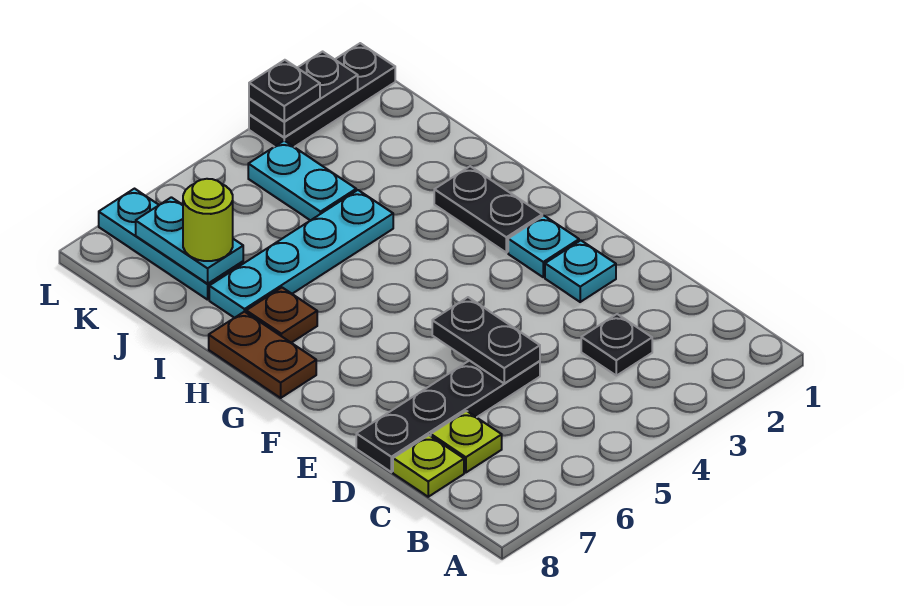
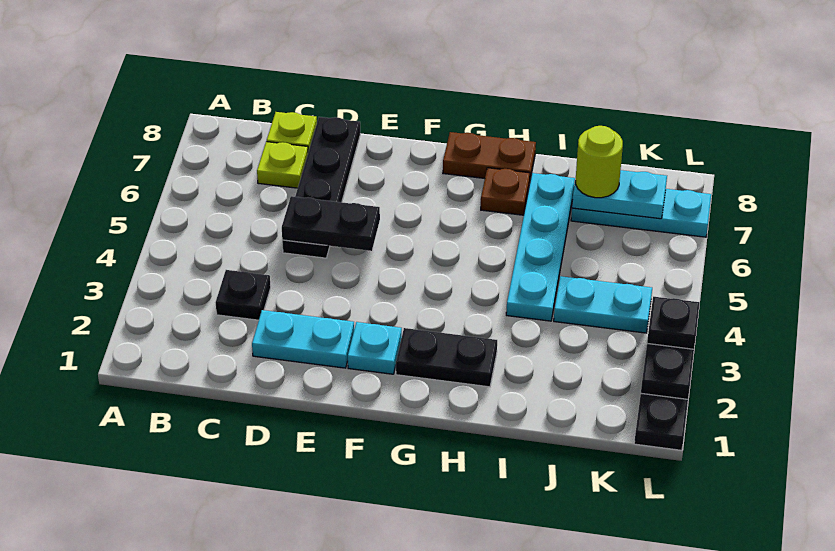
cyan plate E2 level 1 -> cyan plate D2:E2 level 1

